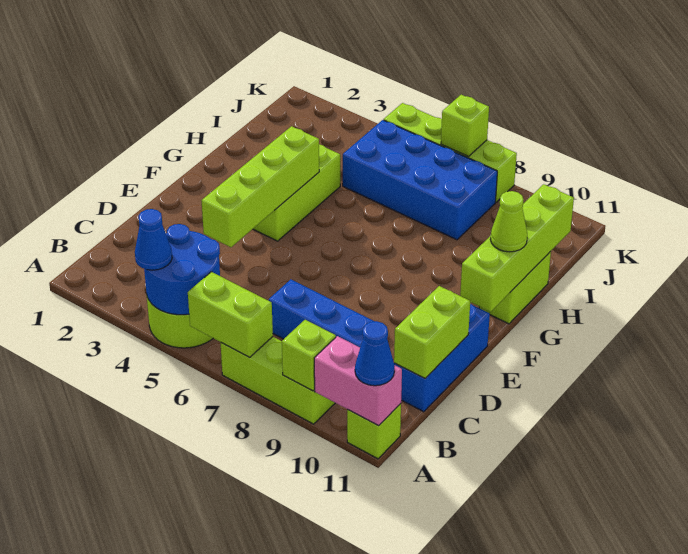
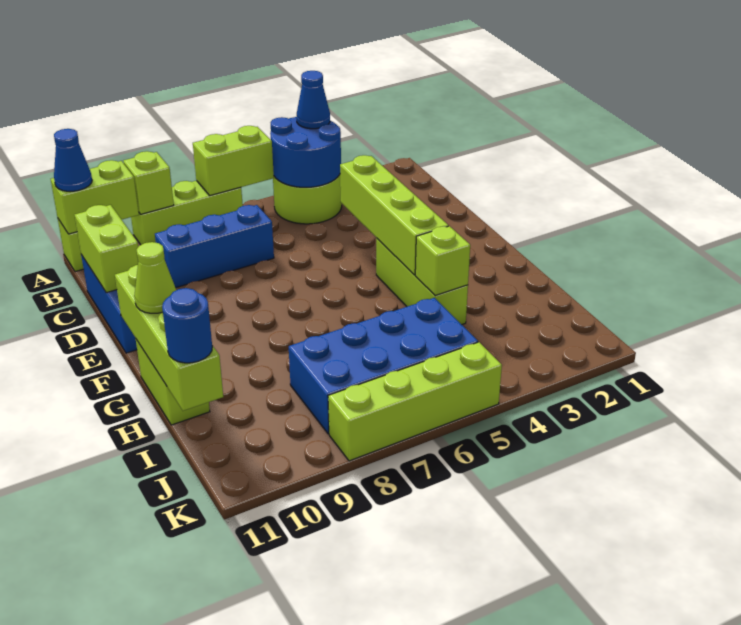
pink brick A10:A11 level 2 -> lime brick A10:A11 level 2
none -> blue round brick I11 level 3
lime brick K7 level 2 -> lime brick H4 level 2

